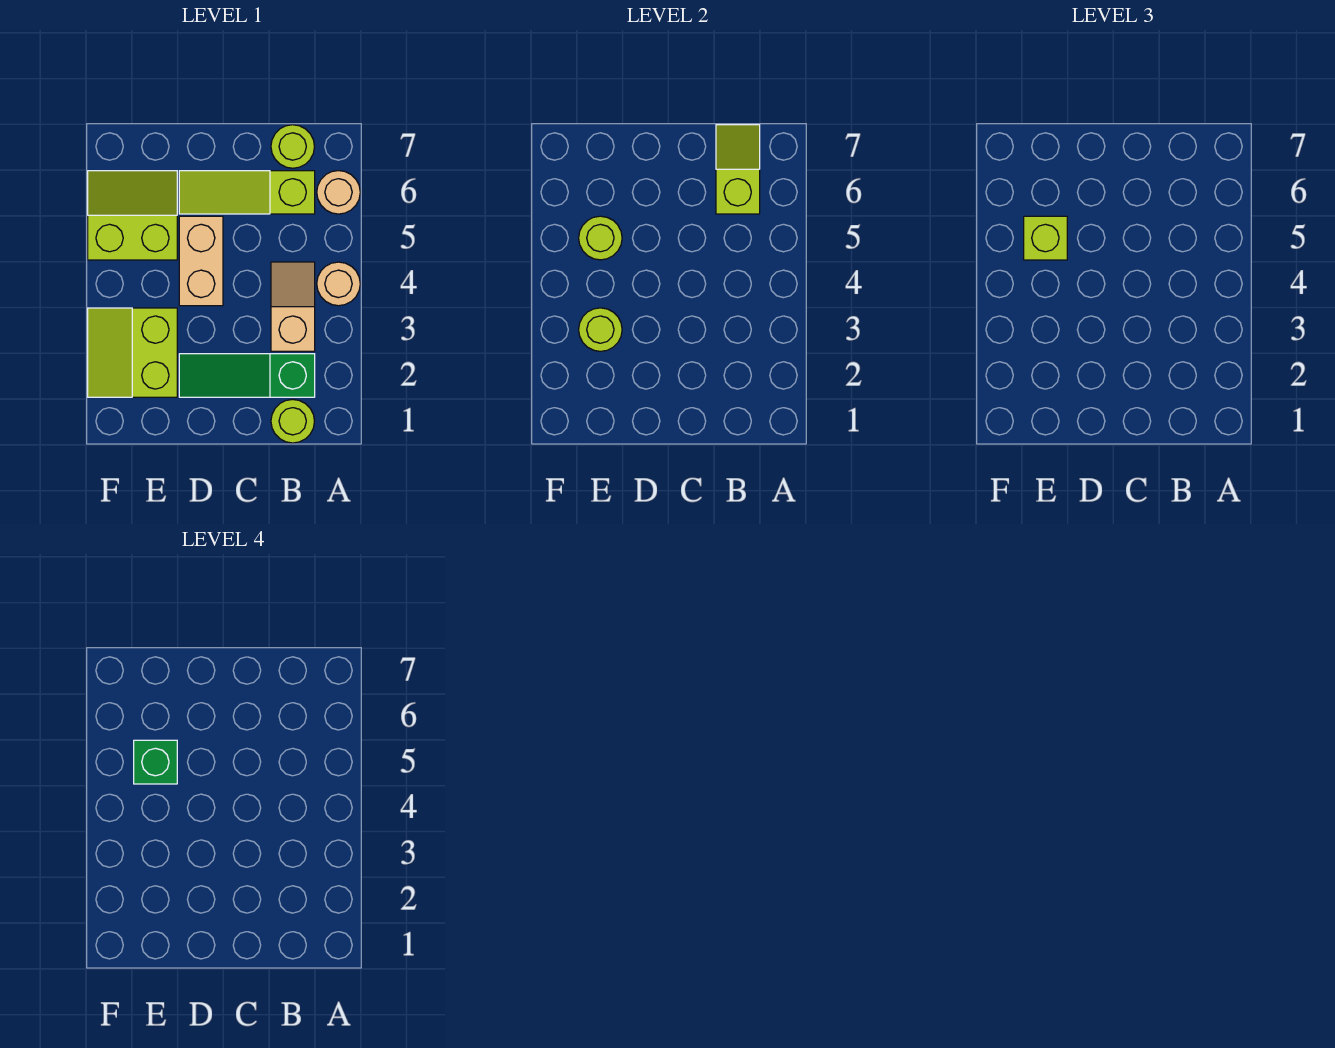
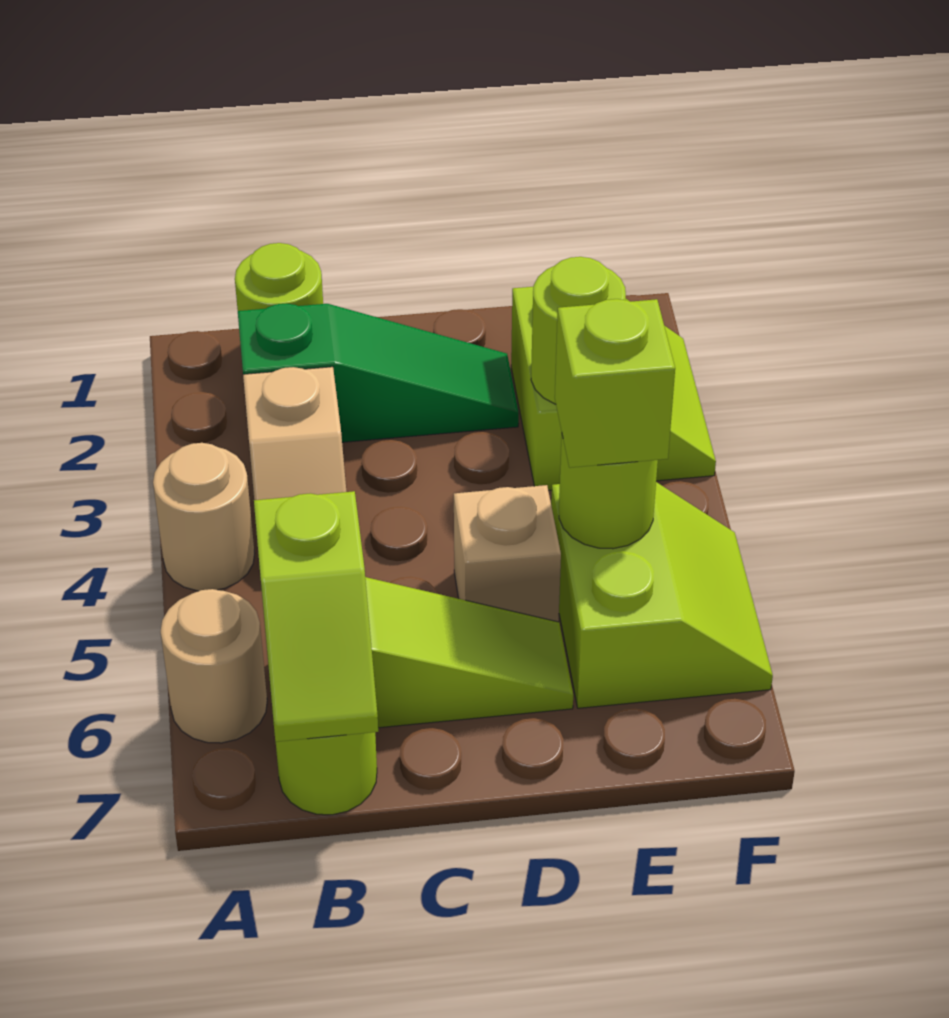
tan brick D4:D5 level 1 -> tan brick D5 level 1
lime slope E5:F6 level 1 top 5 -> lime slope E5:F6 level 1 top E
green brick E5 level 4 -> none

